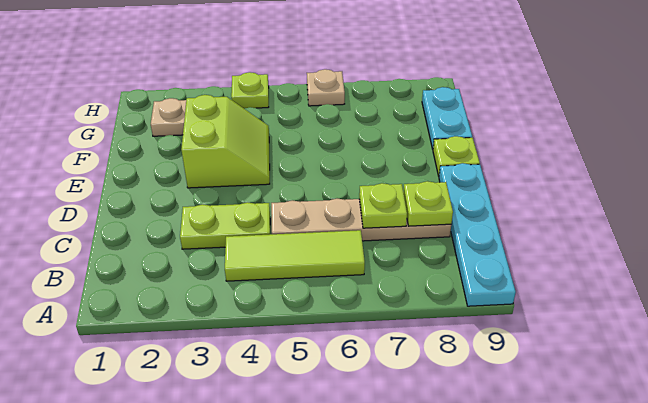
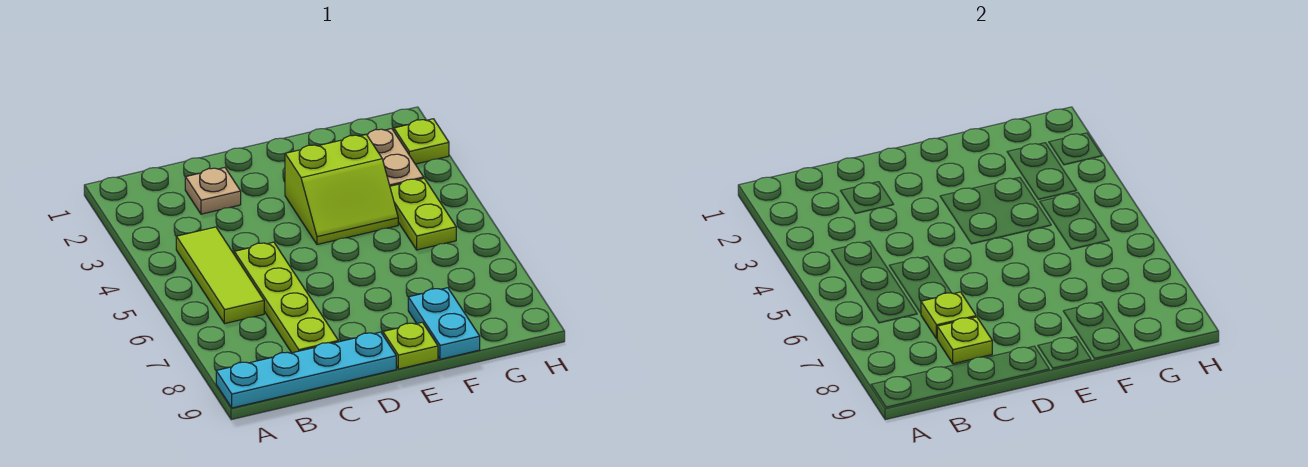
lime plate C3:C4 level 1 -> lime plate G4:G5 level 1
tan plate C5:C8 level 1 -> lime plate C5:C8 level 1
cyan plate F9:G9 level 1 -> cyan plate F8:F9 level 1
lime plate H4 level 1 -> lime plate H2 level 1
tan plate H6 level 1 -> tan plate C2 level 1

